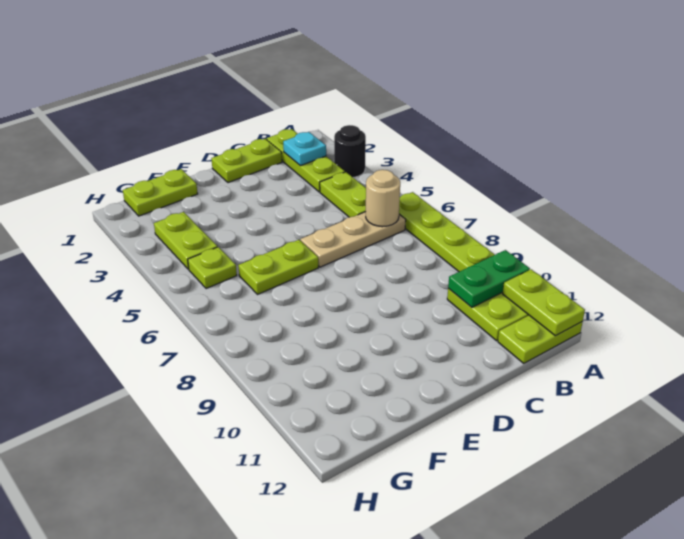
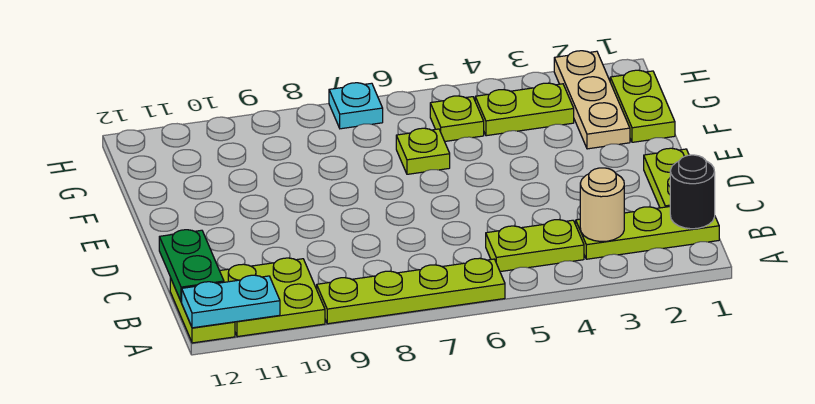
black round brick A3 level 1 -> black round brick B1 level 2
green plate A10:B10 level 2 -> green plate B12:C12 level 2
lime plate A11:A12 level 2 -> cyan plate A11:A12 level 2
cyan plate B2 level 2 -> cyan plate H7 level 1
tan plate B6:D6 level 1 -> tan plate F2:H2 level 1
tan round brick B6 level 2 -> tan round brick B3 level 2
lime plate E6:F6 level 1 -> lime plate F6 level 1

